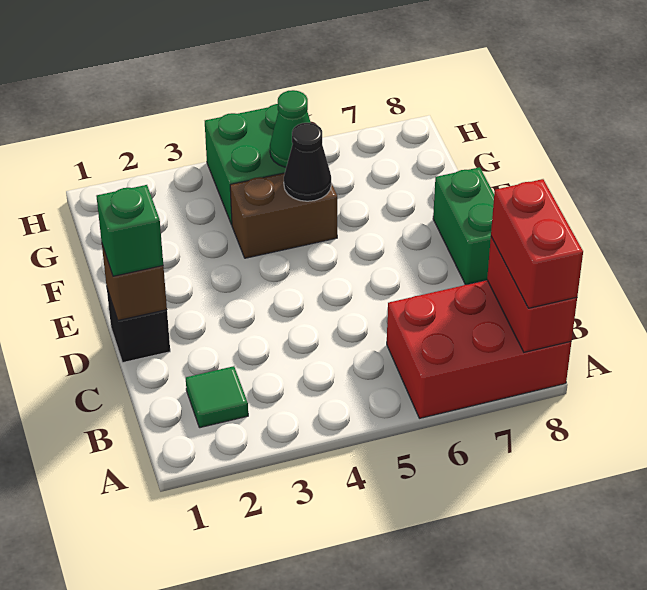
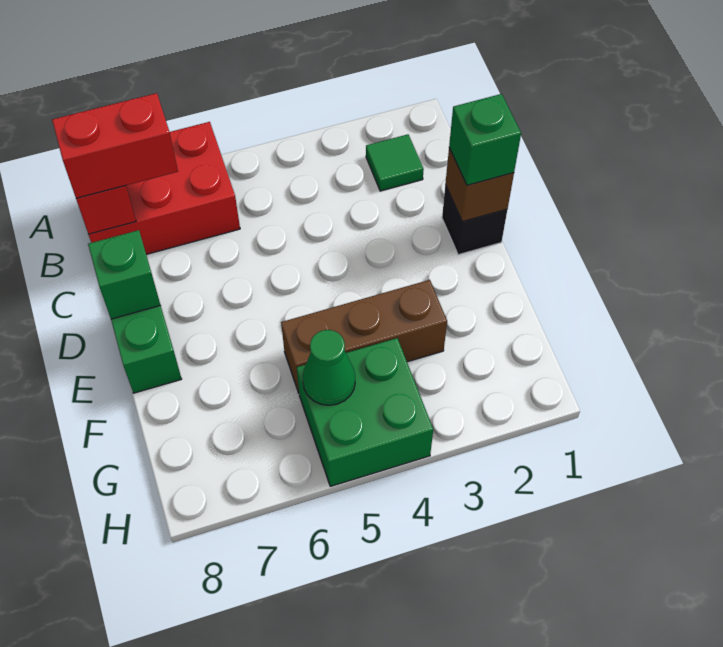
red brick A8:B8 level 3 -> red brick B7:B8 level 3
none -> green brick D8 level 2
brown brick F4:F5 level 1 -> brown brick F3:F5 level 1
black cone F5 level 2 -> none

